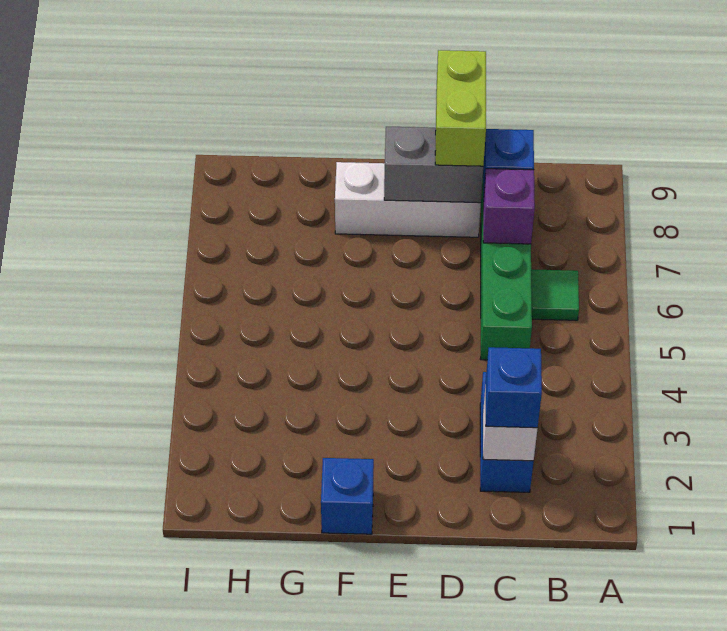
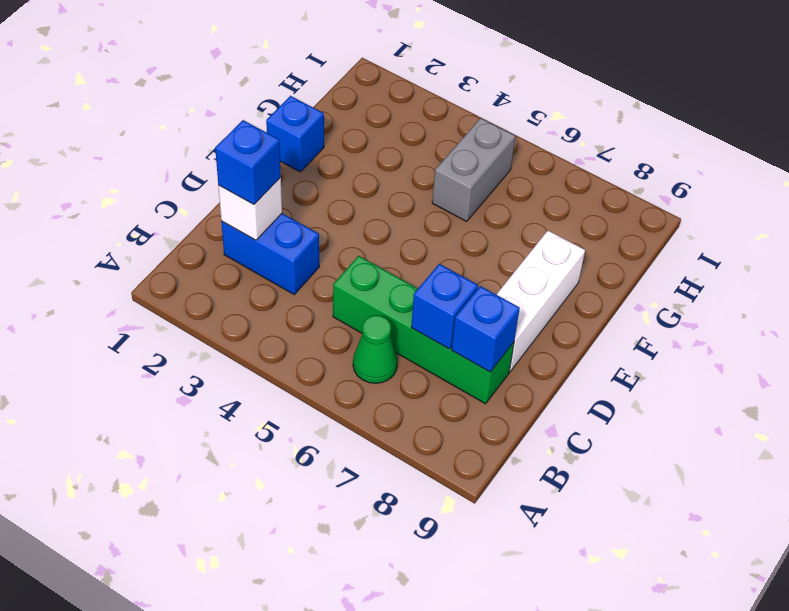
green tile B6 level 1 -> green cone B6 level 1
purple brick C7 level 2 -> blue brick C7 level 2
grey brick D8:E8 level 2 -> grey brick G5:H5 level 1
lime brick D8:D9 level 3 -> none

